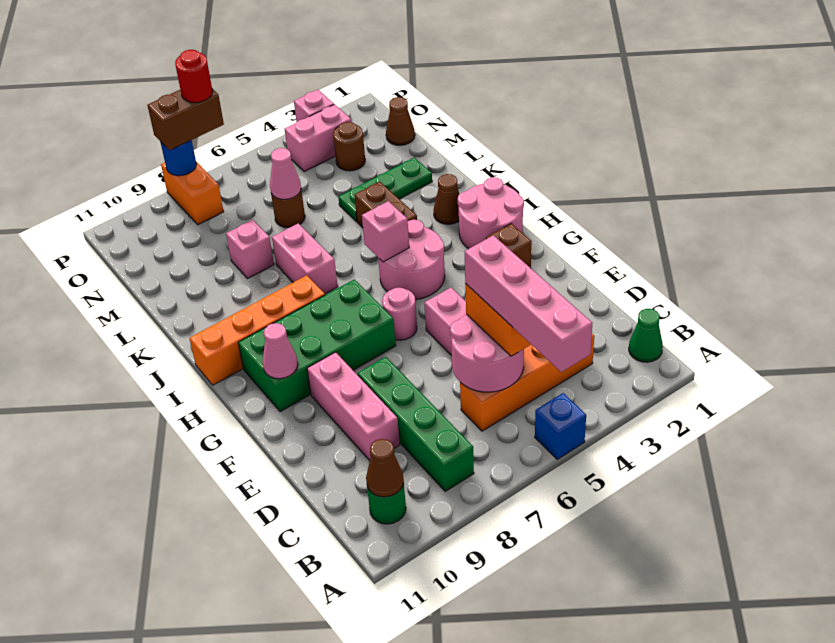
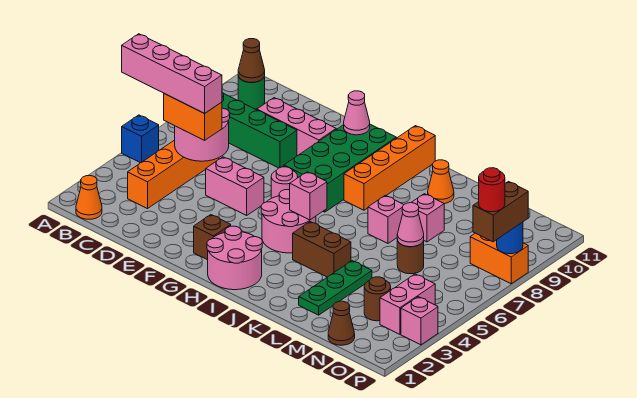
green cone B1 level 1 -> orange cone B1 level 1
brown cone J2 level 1 -> none
pink brick J7:K7 level 1 -> pink brick K7 level 1
none -> orange cone K10 level 1

